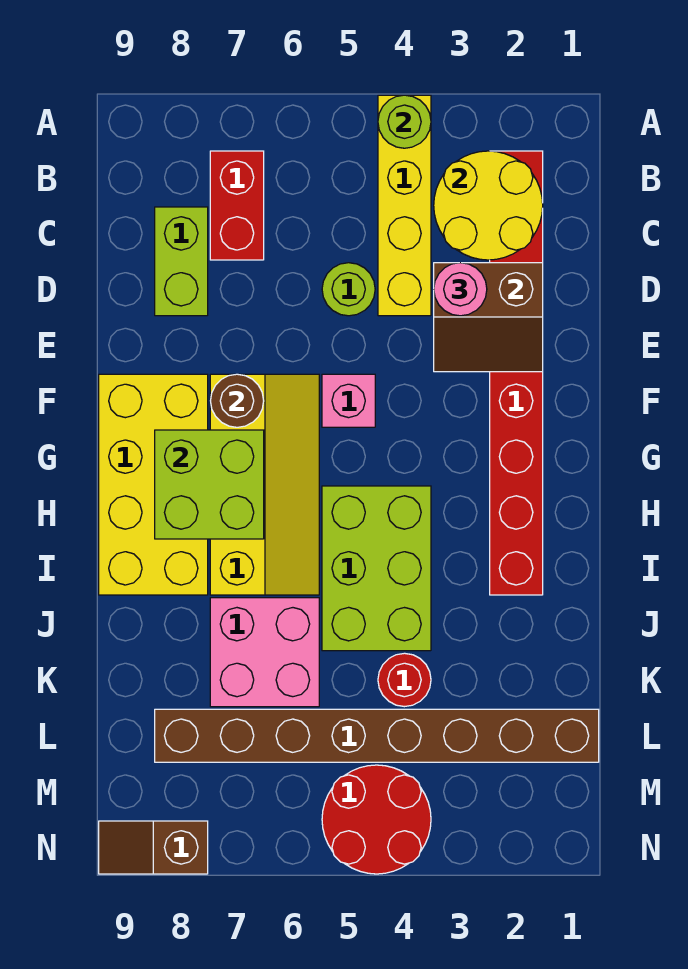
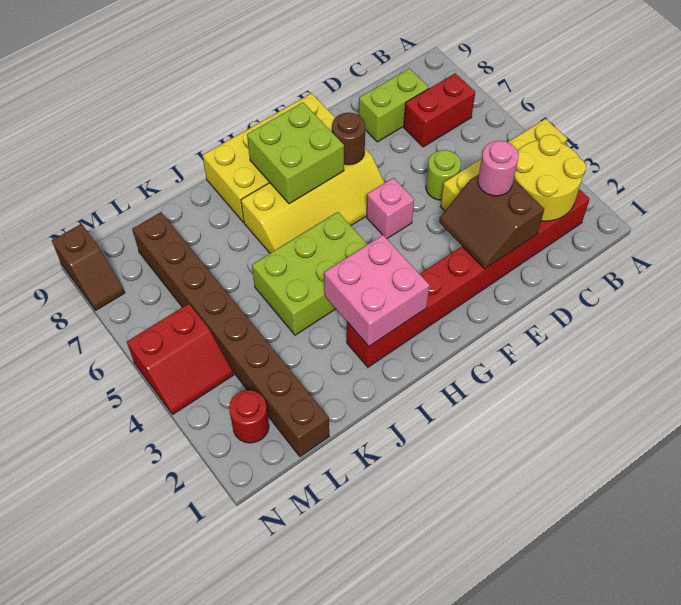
lime round brick A4 level 2 -> none
pink brick J6:K7 level 1 -> pink brick H2:I3 level 2
red round brick K4 level 1 -> red round brick M2 level 1
red round brick M4:N5 level 1 -> red slope M4:N5 level 1 top 5
brown slope N8:N9 level 1 top 8 -> brown slope N8:N9 level 1 top 9

